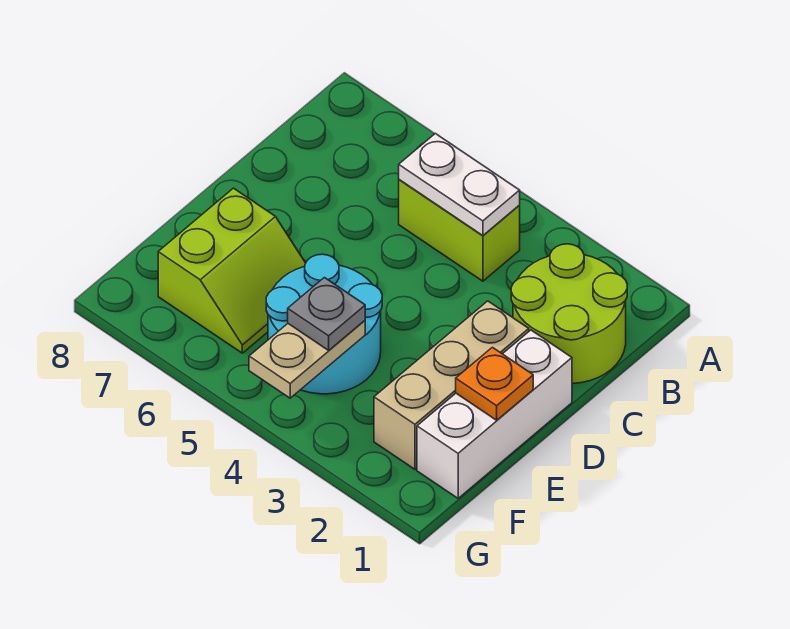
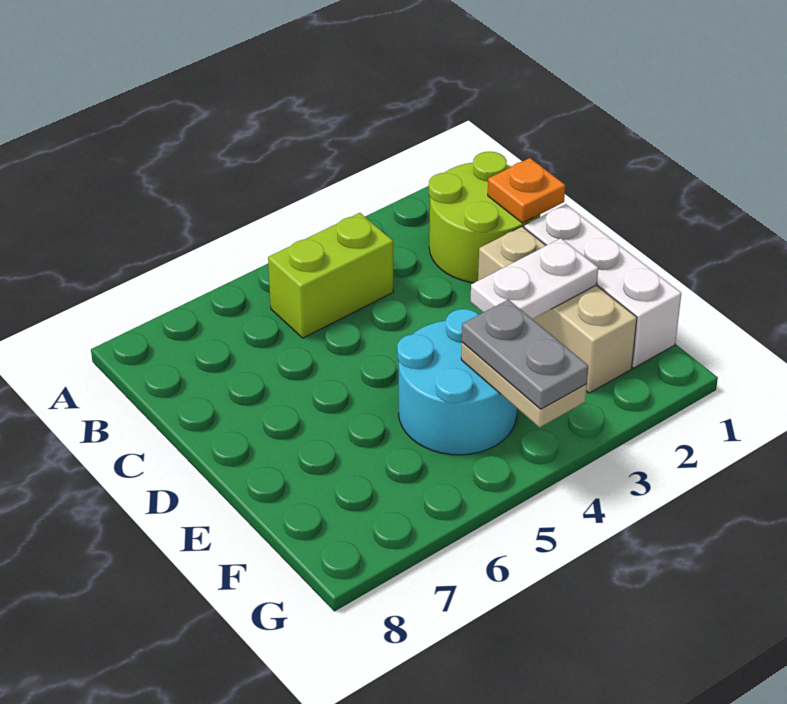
white plate B4:B5 level 2 -> white plate E2:E3 level 2
orange plate E1 level 2 -> orange plate C1 level 2
lime slope E6:F7 level 1 top 7 -> none
grey plate F4 level 3 -> grey plate F4:G4 level 3

